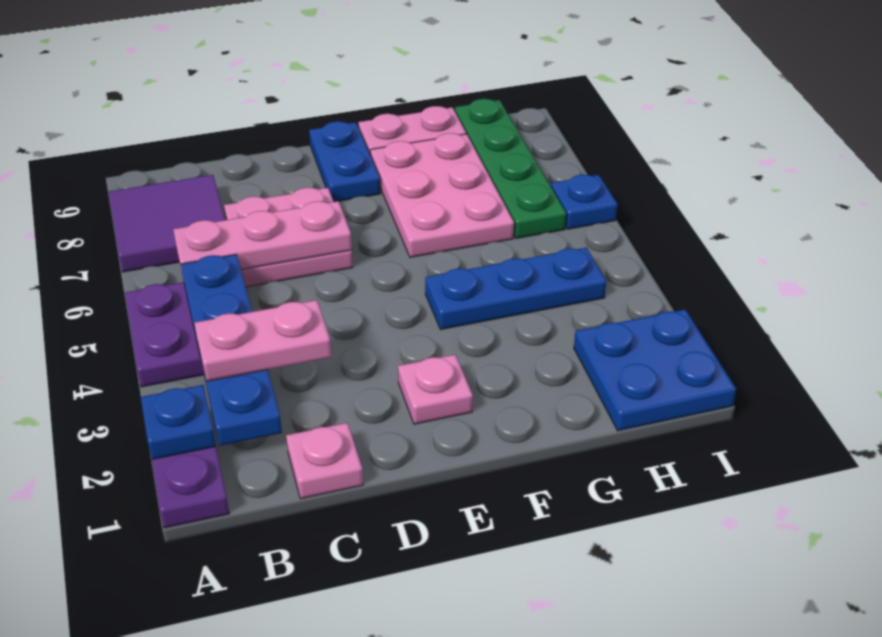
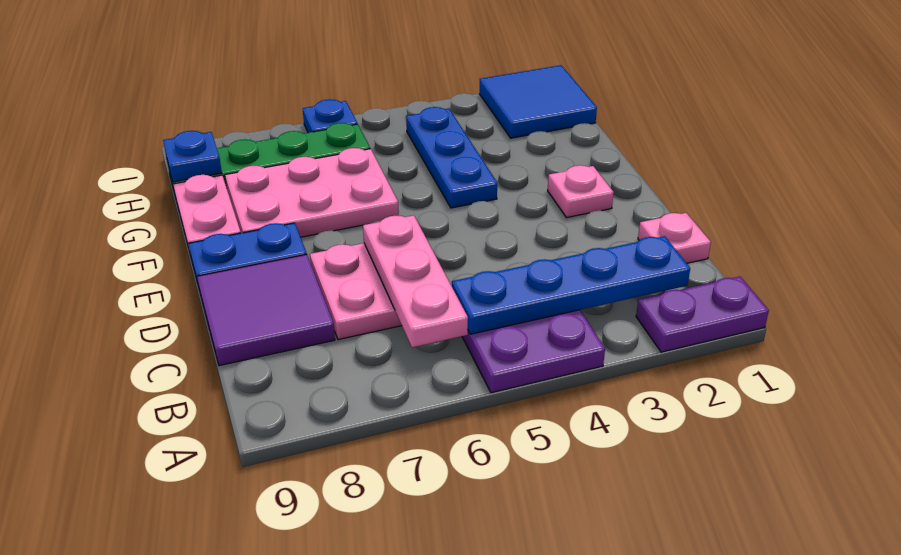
blue plate A2 level 2 -> blue plate H9 level 2
purple tile A7:B8 level 1 -> purple tile C8:D9 level 1
pink plate B3:C3 level 3 -> none
blue plate H1:I2 level 1 -> blue tile H1:I2 level 1

